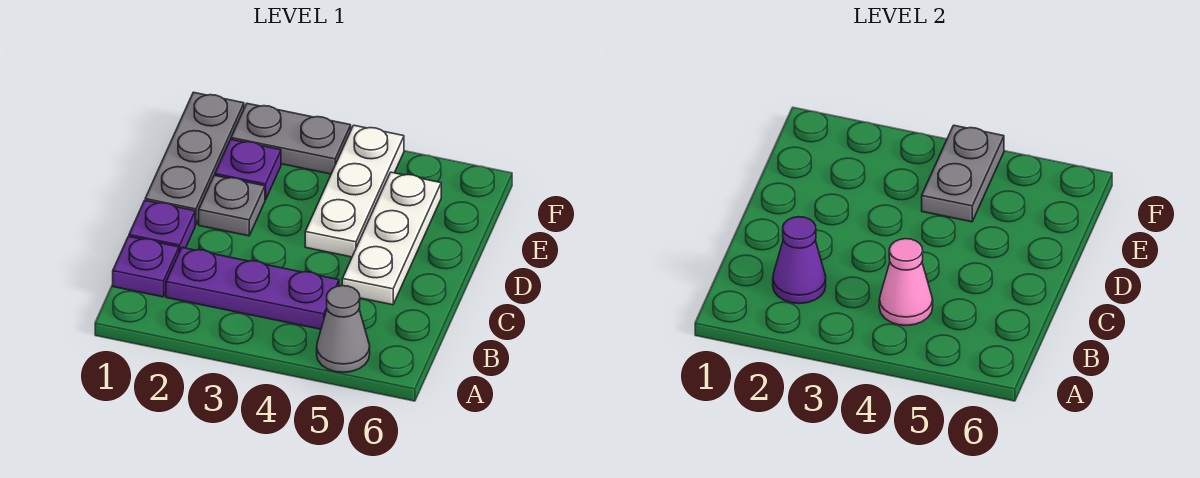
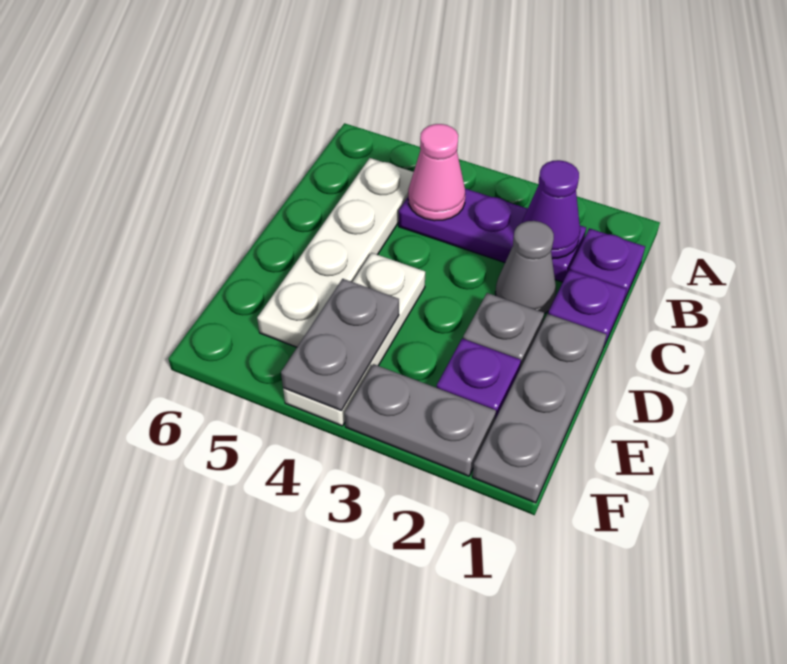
grey cone A5 level 1 -> grey cone C2 level 1
white plate C5:E5 level 1 -> white plate B5:E5 level 1

